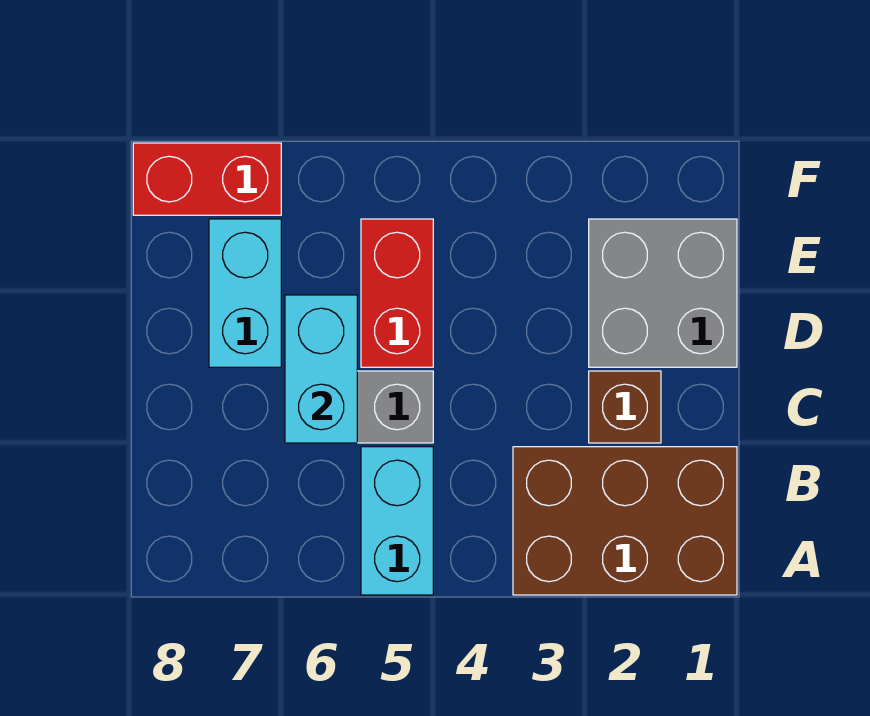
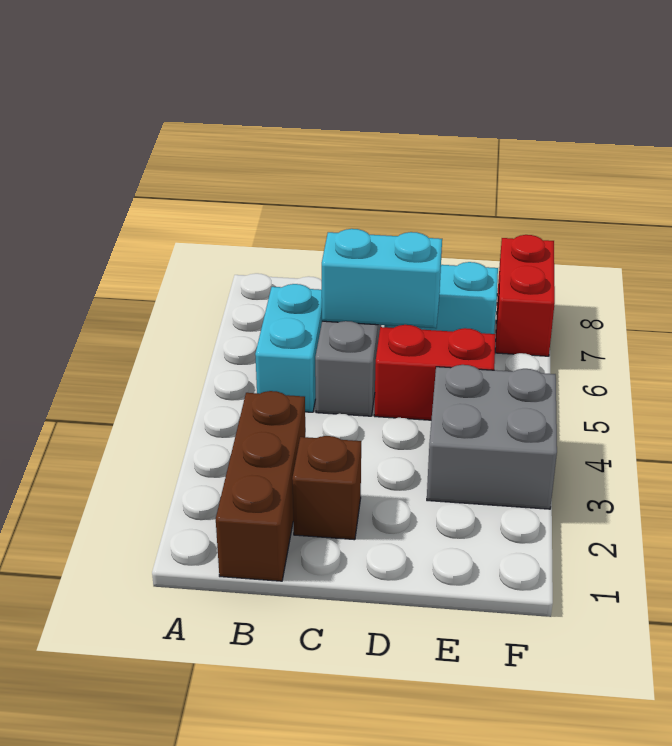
brown brick A1:B3 level 1 -> brown brick B1:B3 level 1
cyan brick A5:B5 level 1 -> cyan brick B5:B6 level 1
grey brick D1:E2 level 1 -> grey brick E3:F4 level 1

